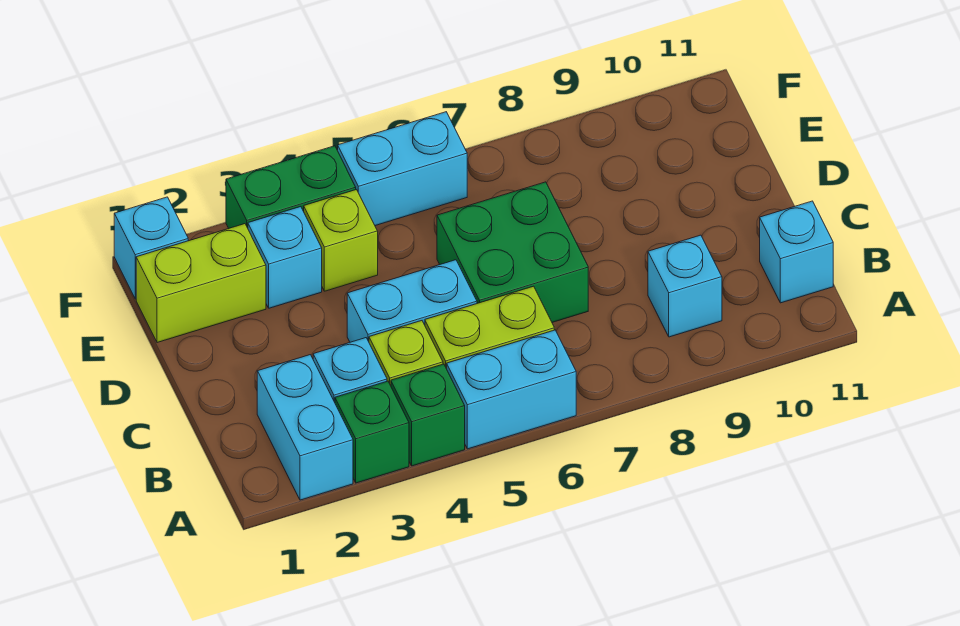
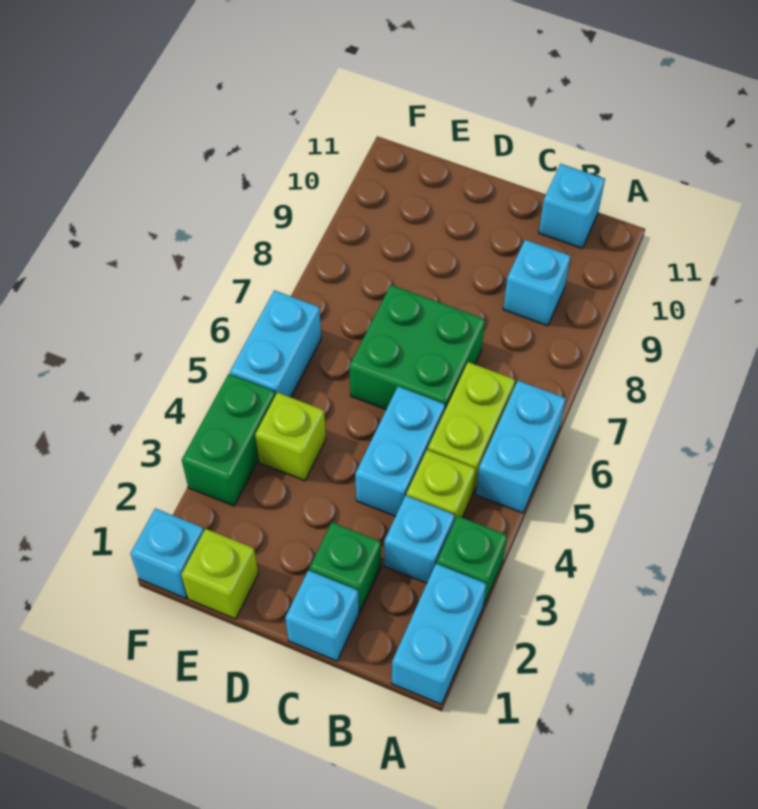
cyan brick A2:B2 level 1 -> cyan brick A1:A2 level 1
green brick A4 level 1 -> green brick C2 level 1
lime brick E1:E2 level 1 -> lime brick E1 level 1
cyan brick E3 level 1 -> cyan brick C1 level 1

